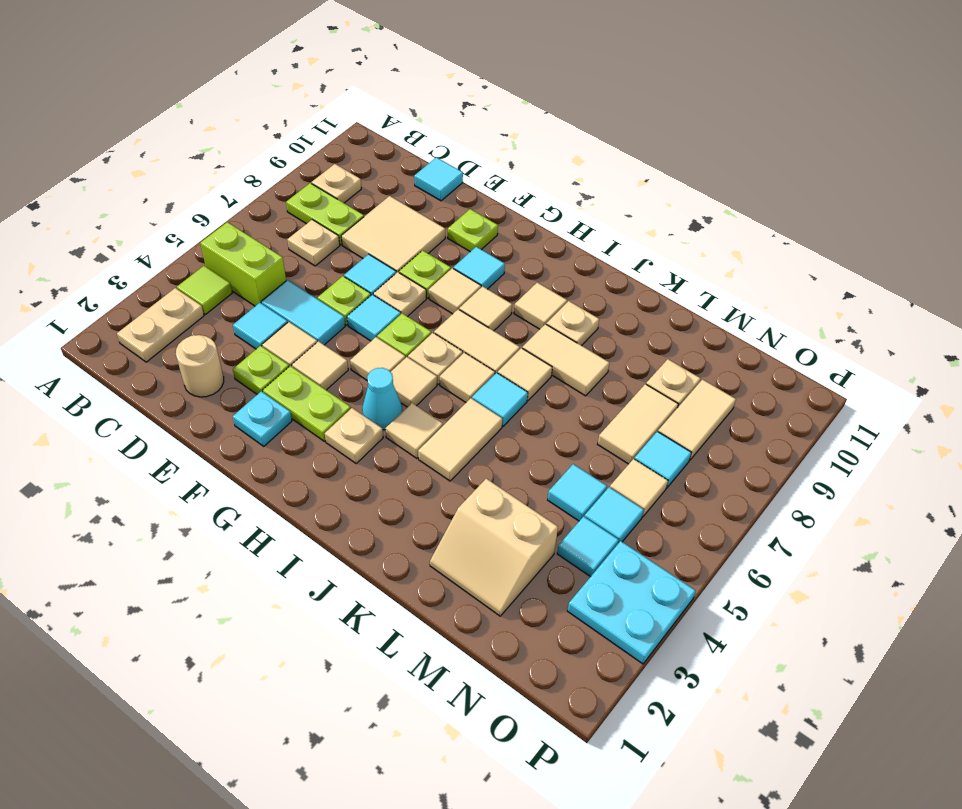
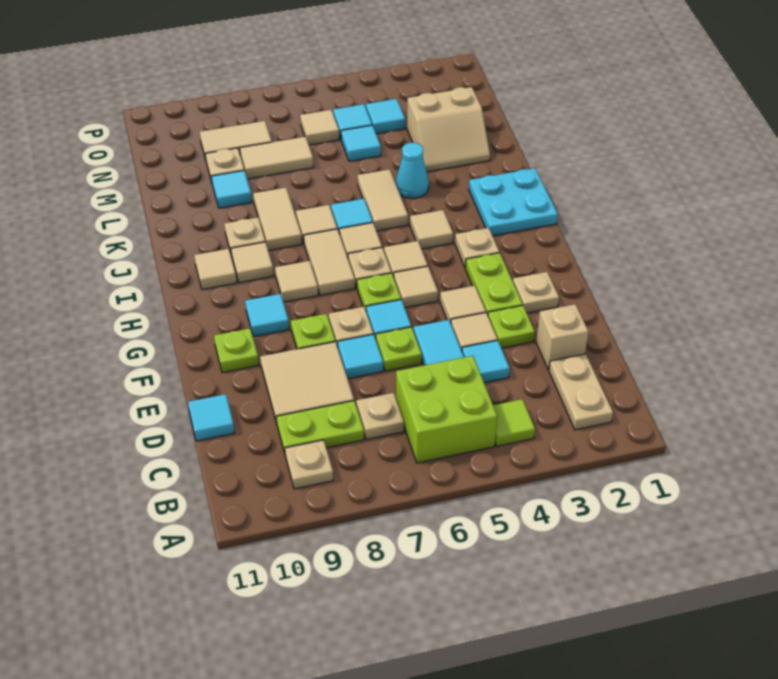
tan plate B2:B3 level 1 -> tan plate B2:C2 level 1
lime brick B5:C5 level 1 -> lime brick B5:C6 level 1
lime plate B8:C8 level 1 -> lime plate C8:C9 level 1
tan round brick D2 level 1 -> tan brick D2 level 1
cyan plate F2 level 1 -> tan plate F2 level 1
tan tile G8 level 1 -> tan tile I10 level 1
cyan cone H4 level 1 -> cyan cone K4 level 1
tan tile J4:J5 level 1 -> tan tile J5:K5 level 1
tan slope L2:M3 level 1 top 3 -> tan slope L2:M3 level 1 top M
cyan tile N7 level 1 -> cyan tile L9 level 1
cyan plate O3:P4 level 1 -> cyan plate I1:J2 level 1

